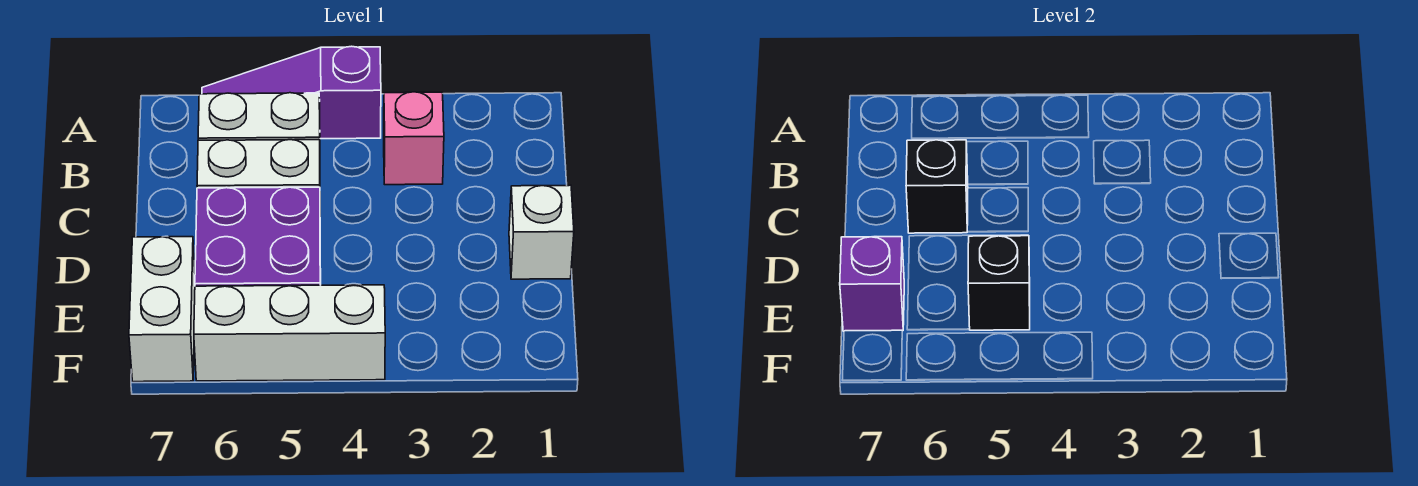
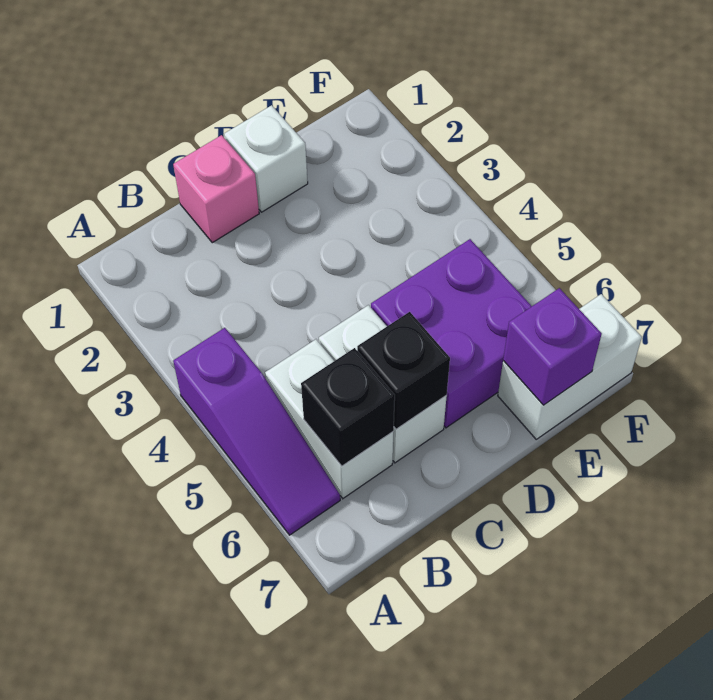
pink brick B3 level 1 -> pink brick C1 level 1
black brick E5 level 2 -> black brick B6 level 2
white brick F4:F6 level 1 -> none

